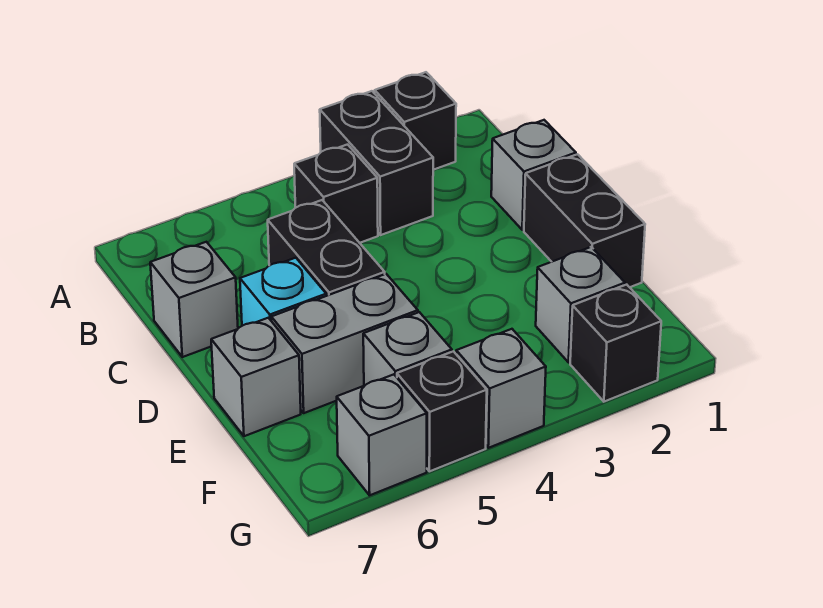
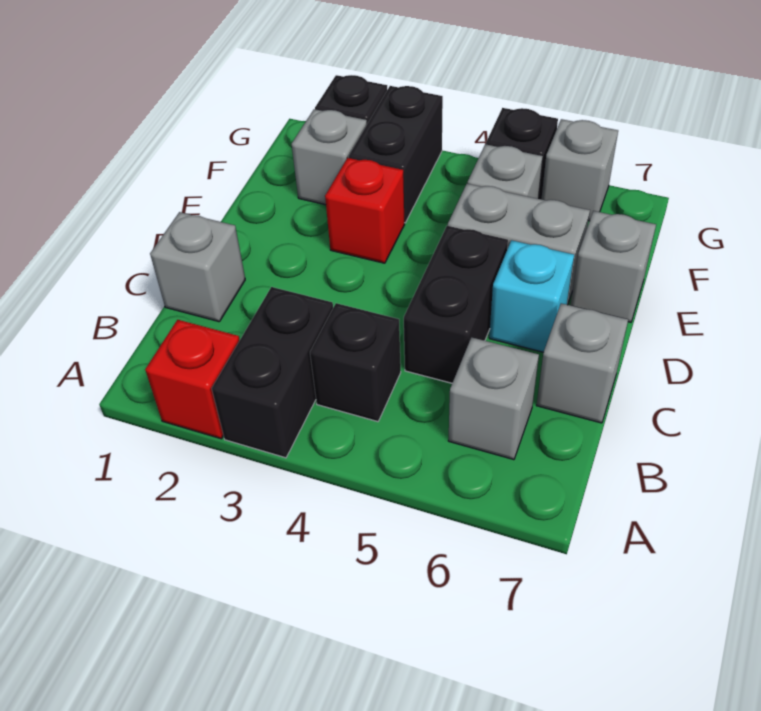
black brick A2 level 1 -> red brick A2 level 1
black brick D1:E1 level 1 -> black brick F3:G3 level 1
none -> red brick E3 level 1
grey brick G4 level 1 -> grey brick B6 level 1

